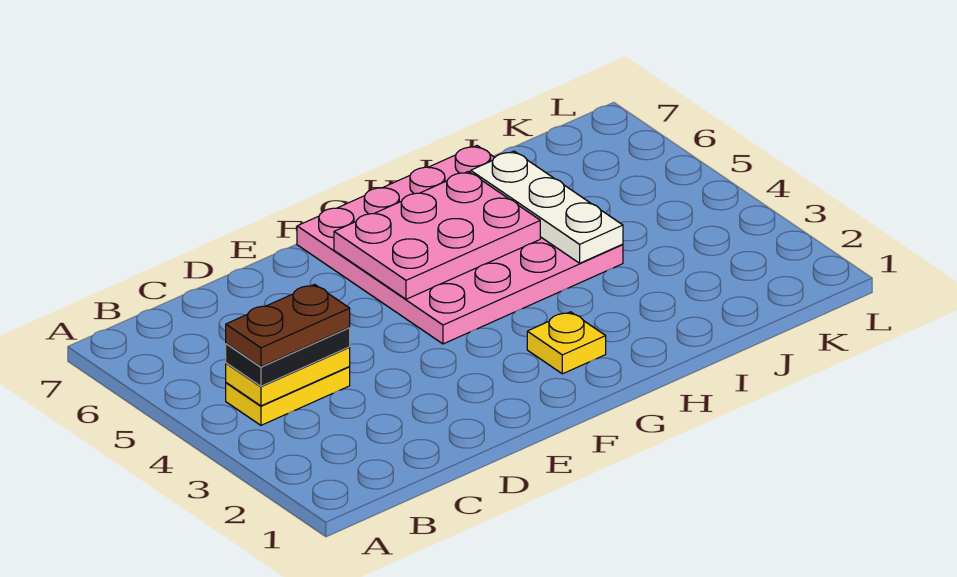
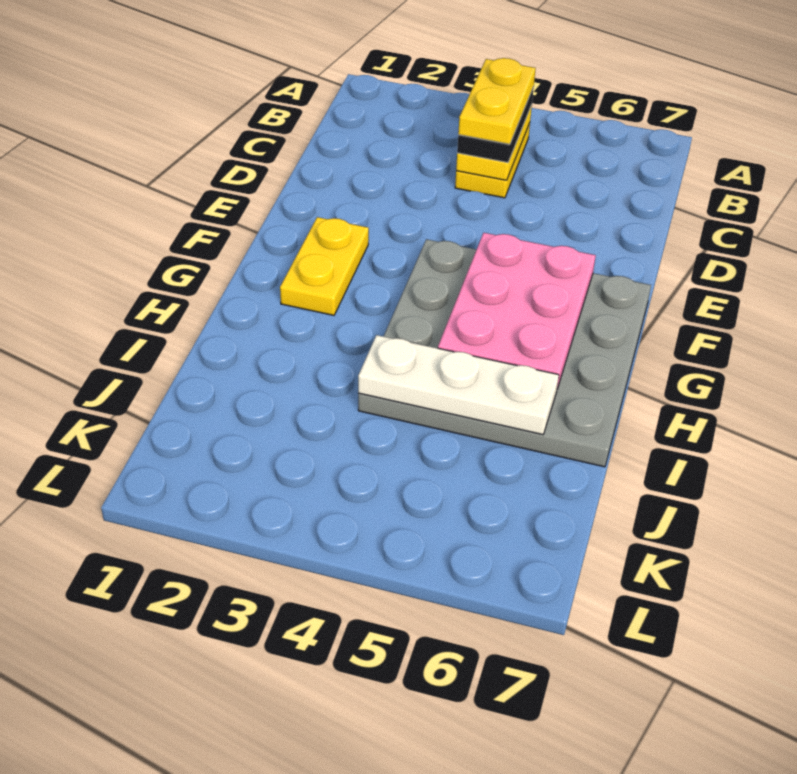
brown plate B4:C4 level 4 -> yellow plate B4:C4 level 4
pink plate F4:I7 level 1 -> grey plate F4:I7 level 1
yellow plate G2 level 1 -> yellow plate F2:G2 level 1

